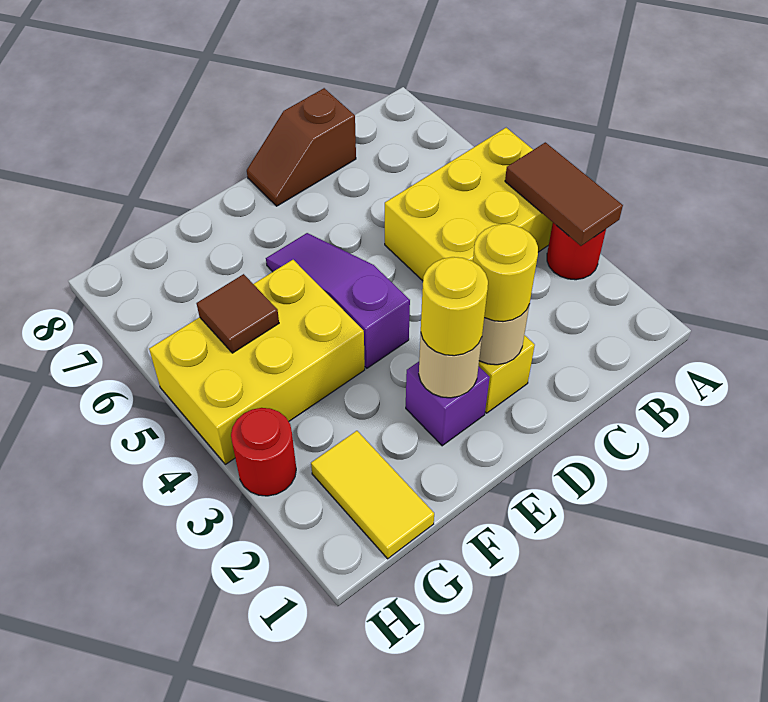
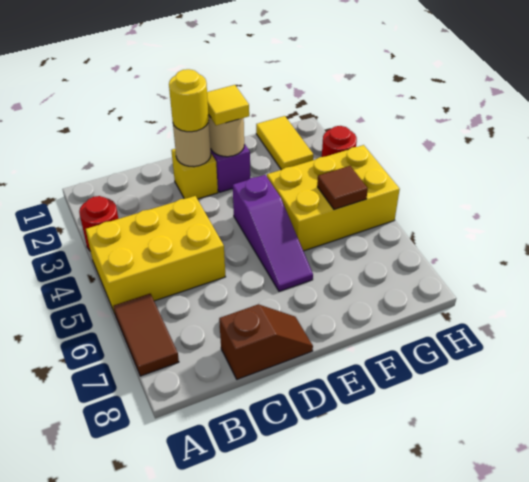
brown tile A3:A4 level 2 -> brown tile A6:A7 level 1
yellow round brick E2 level 3 -> yellow tile E2 level 3

